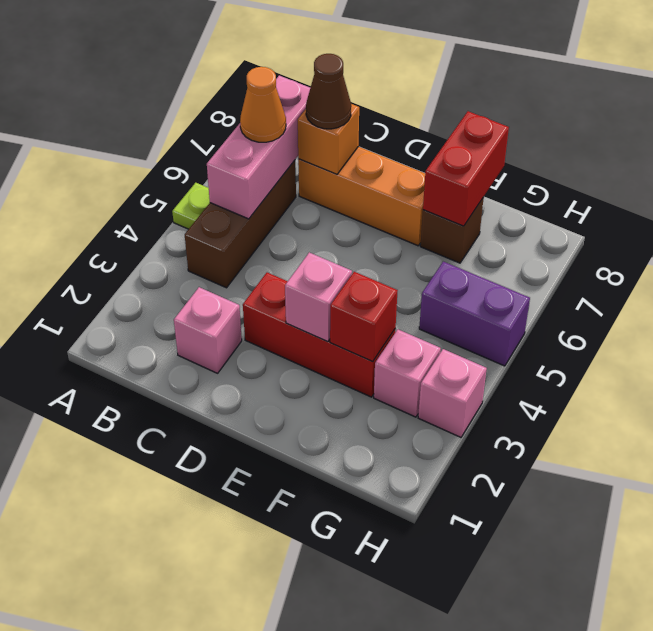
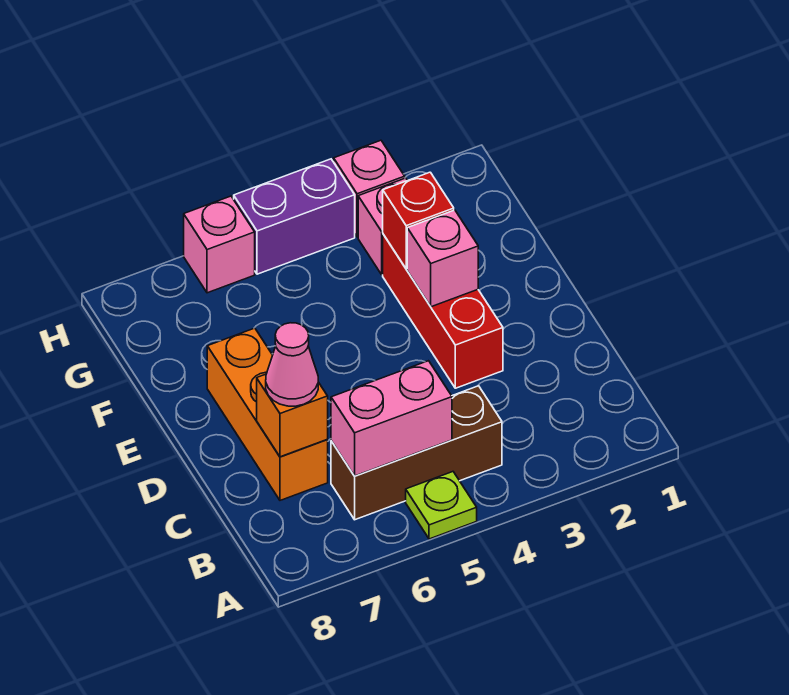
pink brick B5:B7 level 2 -> pink brick B5:B6 level 2
orange cone B6 level 3 -> none
pink brick C2 level 1 -> pink brick H6 level 1
brown cone C7 level 3 -> pink cone C7 level 3
brown brick F7 level 1 -> none
red brick F7:F8 level 2 -> none
purple brick G5:H5 level 1 -> purple brick H4:H5 level 1

